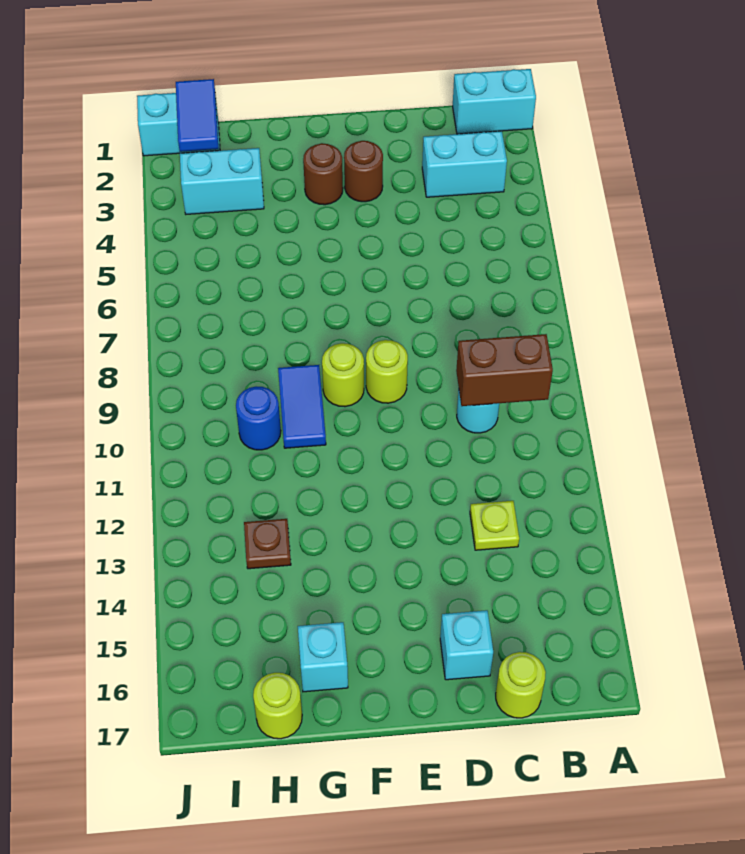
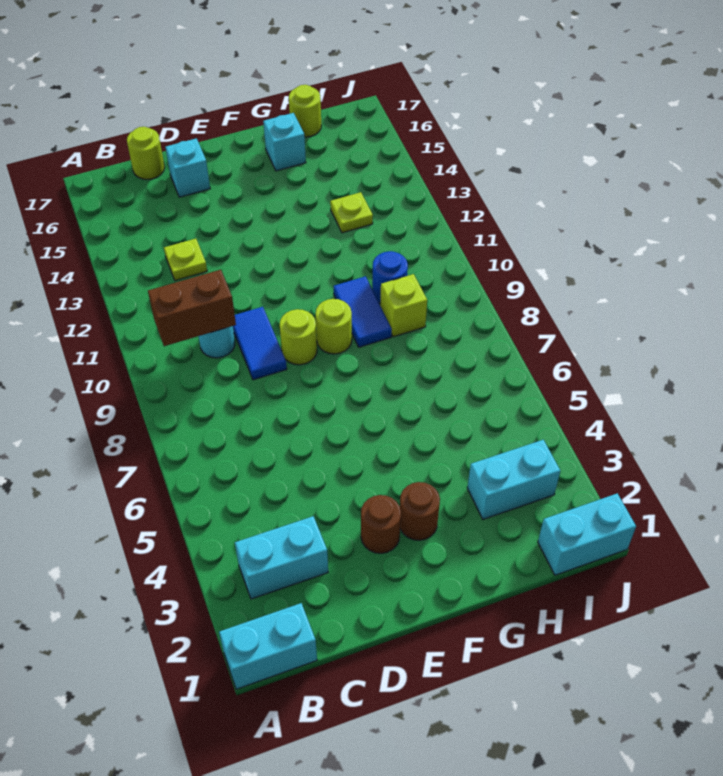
none -> lime brick H9 level 1
brown plate H13 level 1 -> lime plate H13 level 1
blue tile I1:I2 level 2 -> blue tile D9:D10 level 1

